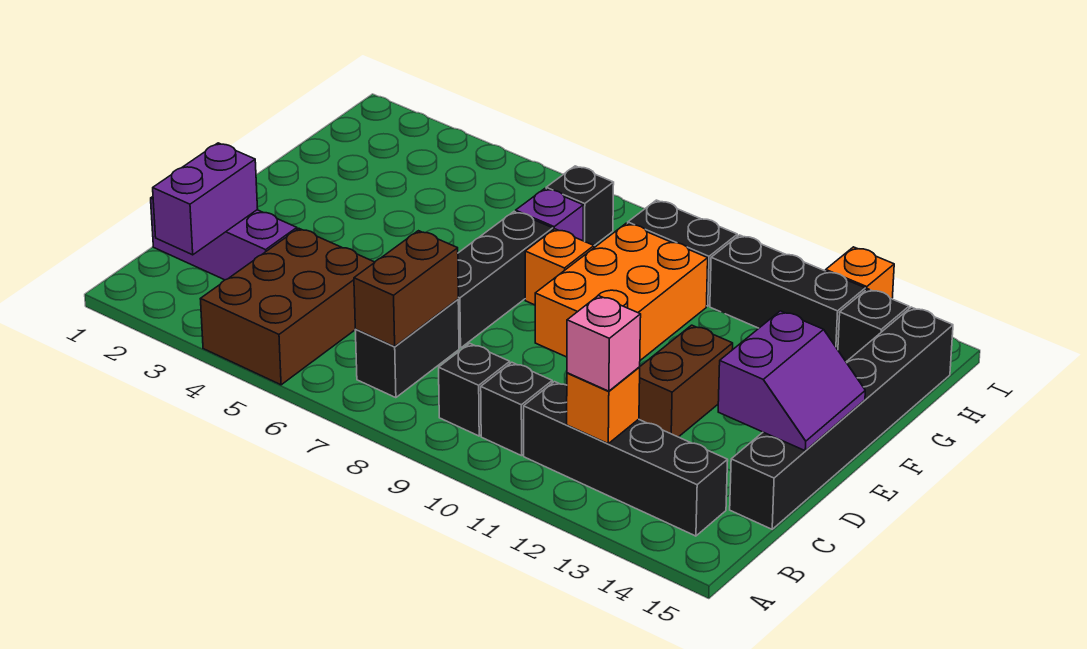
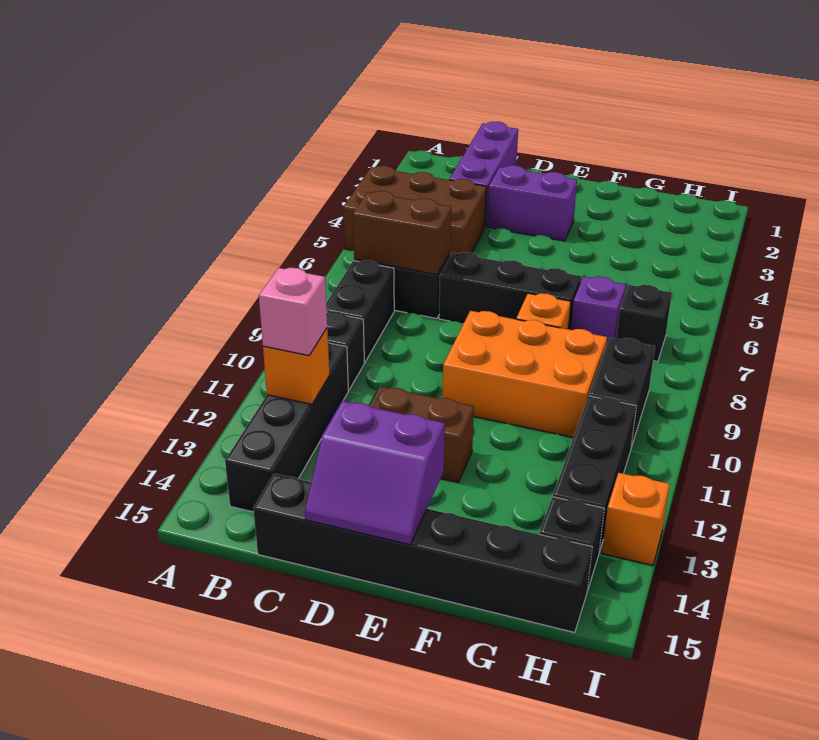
purple brick B2:C2 level 2 -> purple brick D3:E3 level 1
black brick B9 level 1 -> black brick B8:B9 level 1

